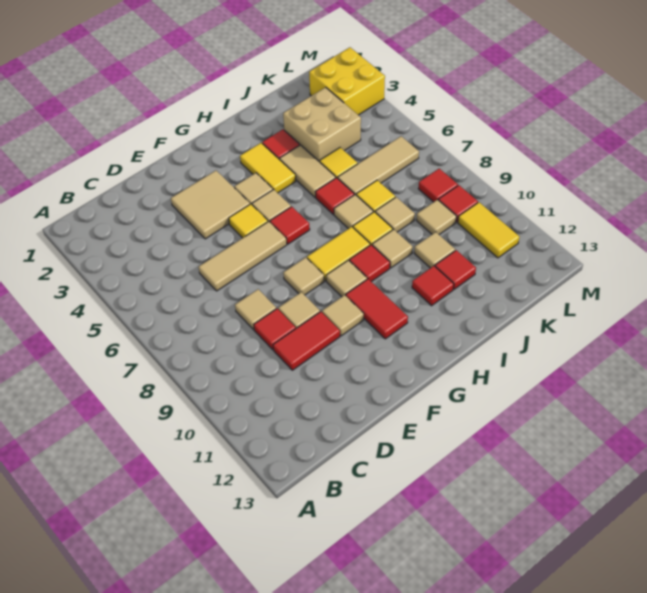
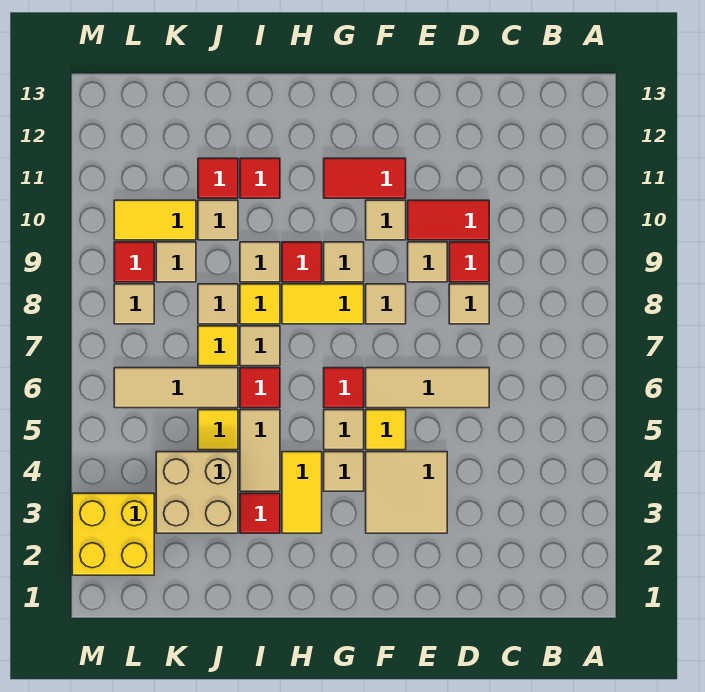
red tile G10:G11 level 1 -> red tile F11:G11 level 1
red tile L8 level 1 -> tan tile L8 level 1
yellow tile L10:L11 level 1 -> yellow tile K10:L10 level 1

